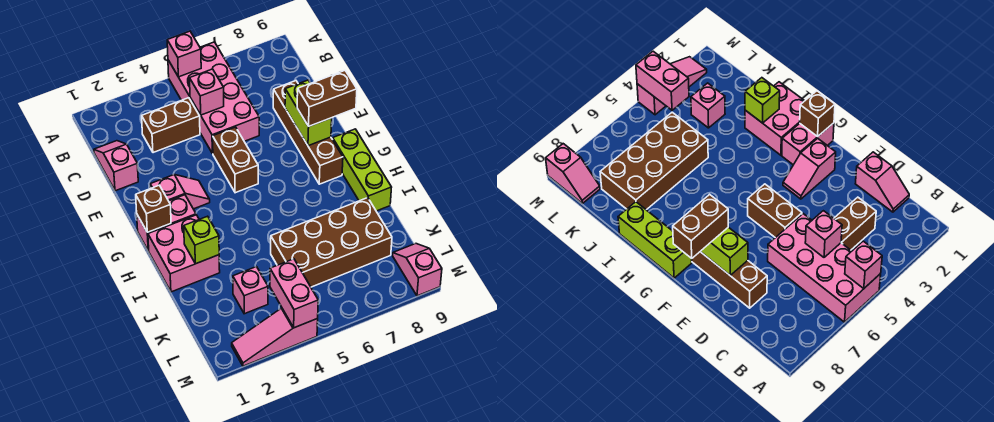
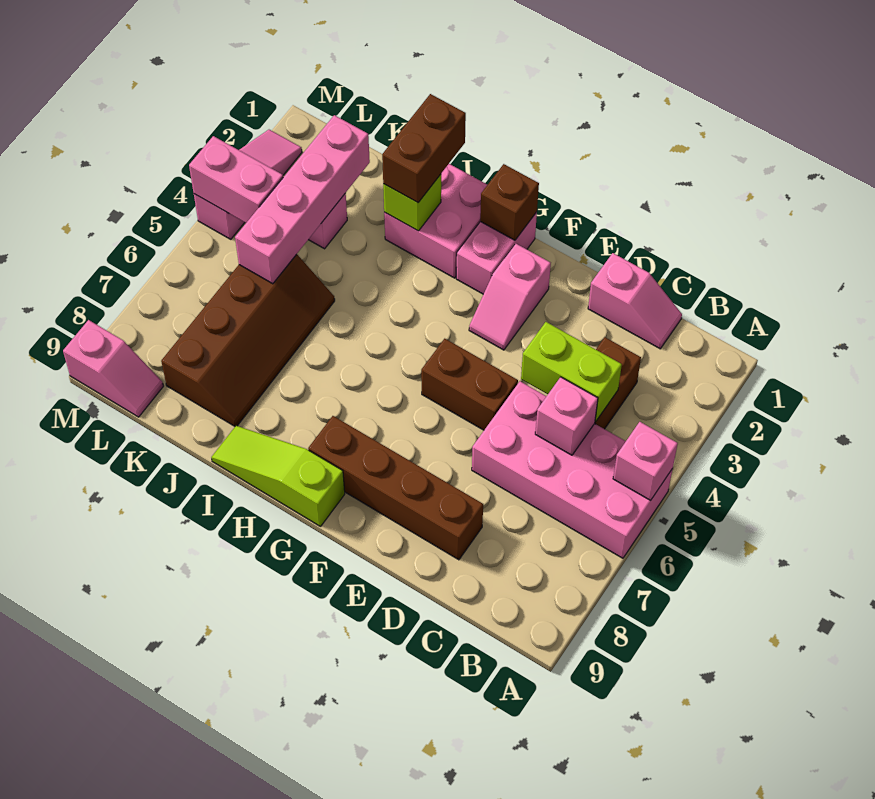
lime brick E8:F8 level 2 -> lime brick C4:D4 level 2
brown brick F8:F9 level 3 -> brown brick I1:I2 level 3
lime brick G9:I9 level 1 -> lime slope G9:I9 level 1 top G
brown brick J5:K8 level 1 -> brown slope J5:K8 level 1 top K
none -> pink brick K2:K5 level 2

